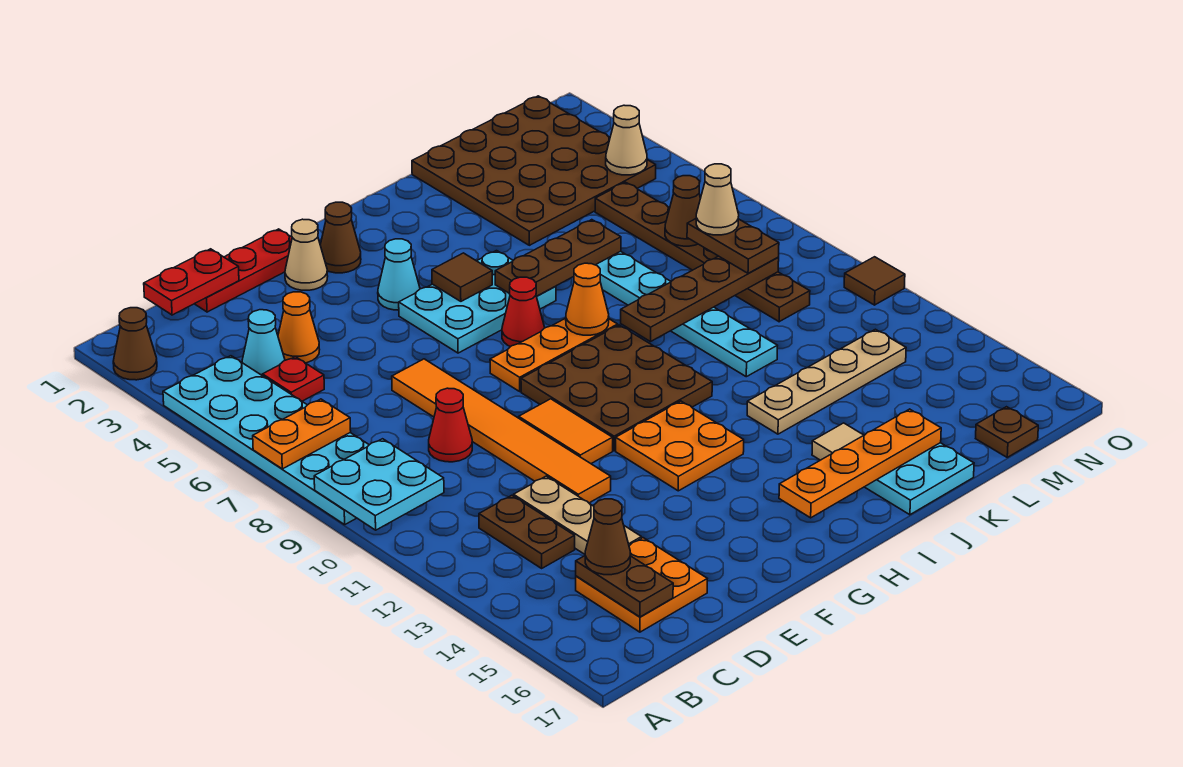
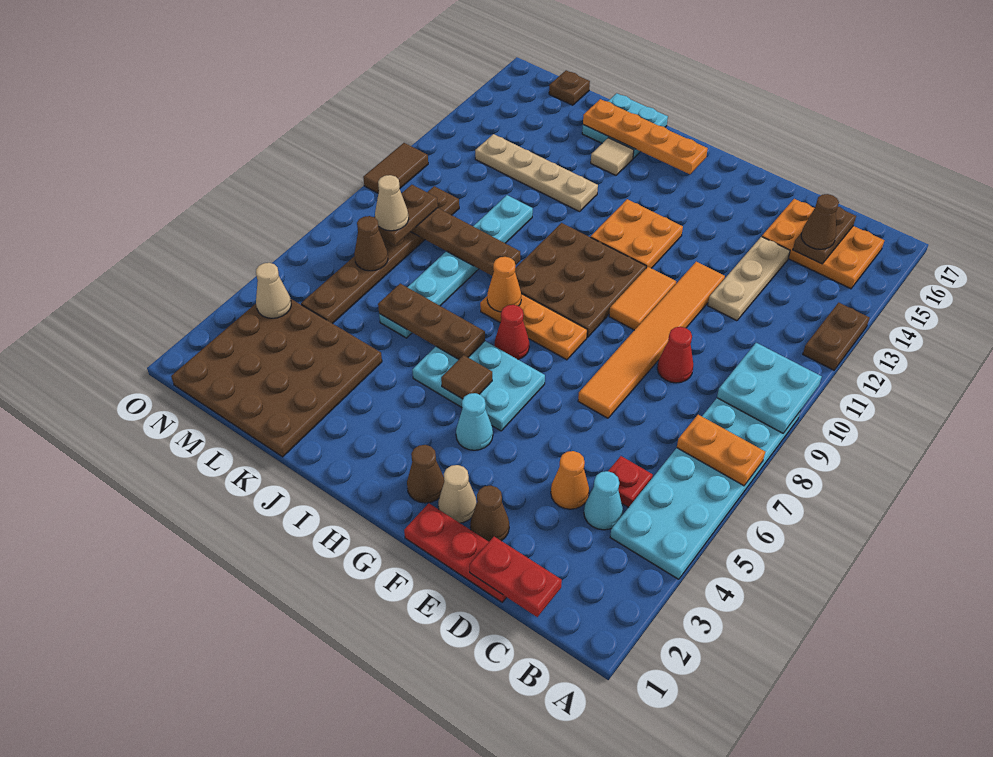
brown cone A2 level 1 -> brown cone E2 level 1
brown plate C12:C13 level 1 -> brown plate A12:A13 level 1
orange plate C15:D16 level 1 -> orange plate B15:D16 level 1
brown tile O11 level 1 -> brown tile O10:O11 level 1

